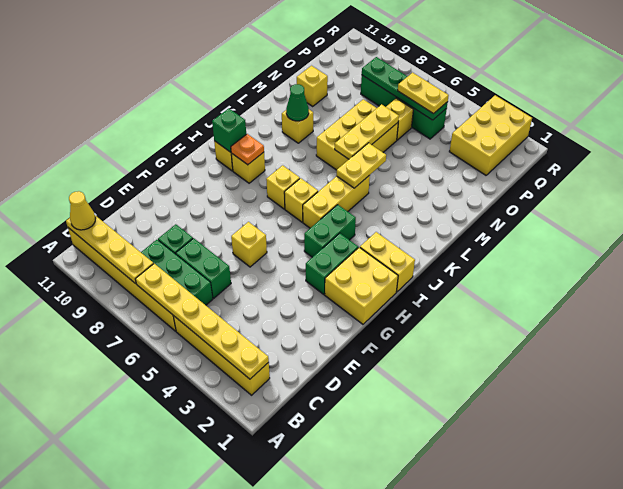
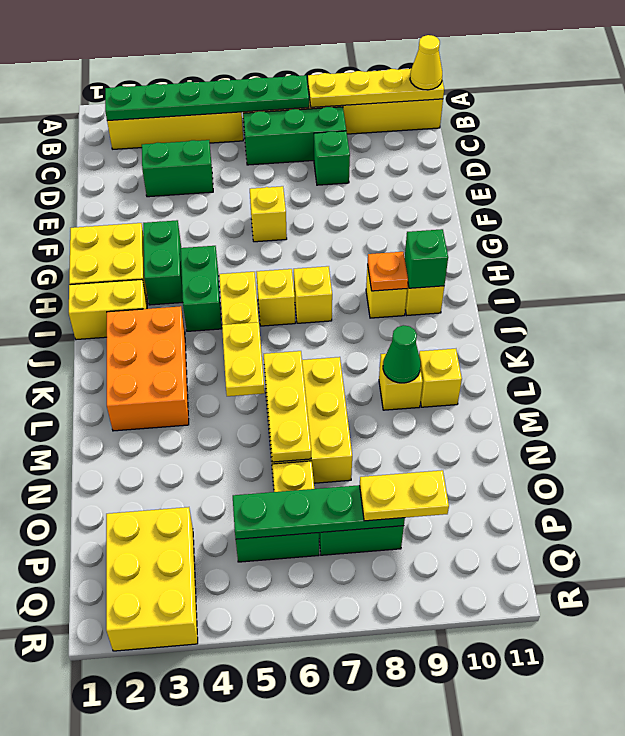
yellow plate B2:B7 level 2 -> green plate B2:B7 level 2
green brick D6:D7 level 1 -> green brick D3:D4 level 1
none -> orange brick J2:L3 level 1
yellow brick N10 level 1 -> yellow brick L10 level 1
yellow plate P5:P6 level 3 -> yellow plate P8:P9 level 3

